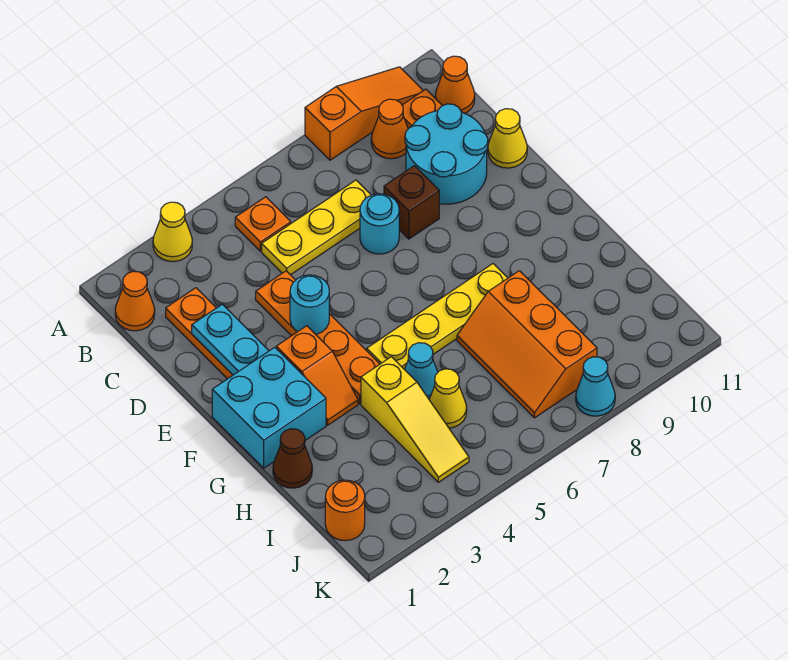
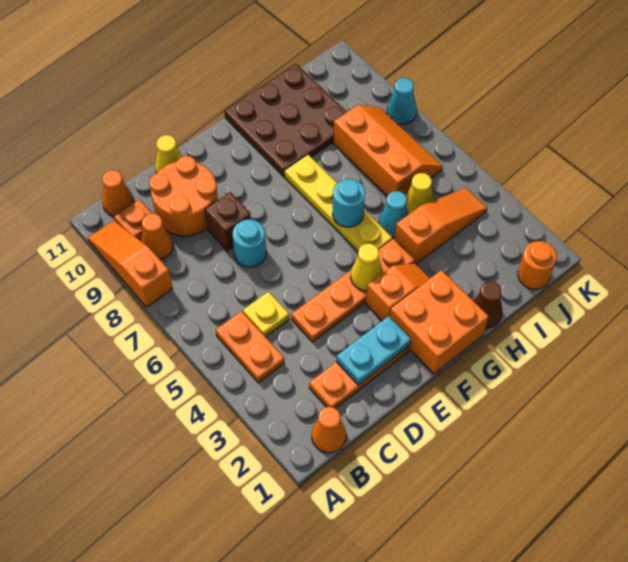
yellow cone A3 level 1 -> yellow cone F4 level 2
orange plate B5 level 1 -> orange plate B4:B5 level 1
yellow plate C5:C7 level 1 -> yellow plate C5 level 1
cyan round brick C9:D10 level 1 -> orange round brick C9:D10 level 1
cyan round brick E4 level 2 -> cyan round brick G6 level 2
cyan brick F1:G2 level 1 -> orange brick F1:G2 level 1
none -> brown plate G9:I11 level 1
yellow slope H4:J4 level 1 top H -> orange slope H4:J4 level 1 top H
orange slope H7:J8 level 1 top 8 -> orange slope I6:J8 level 1 top I

